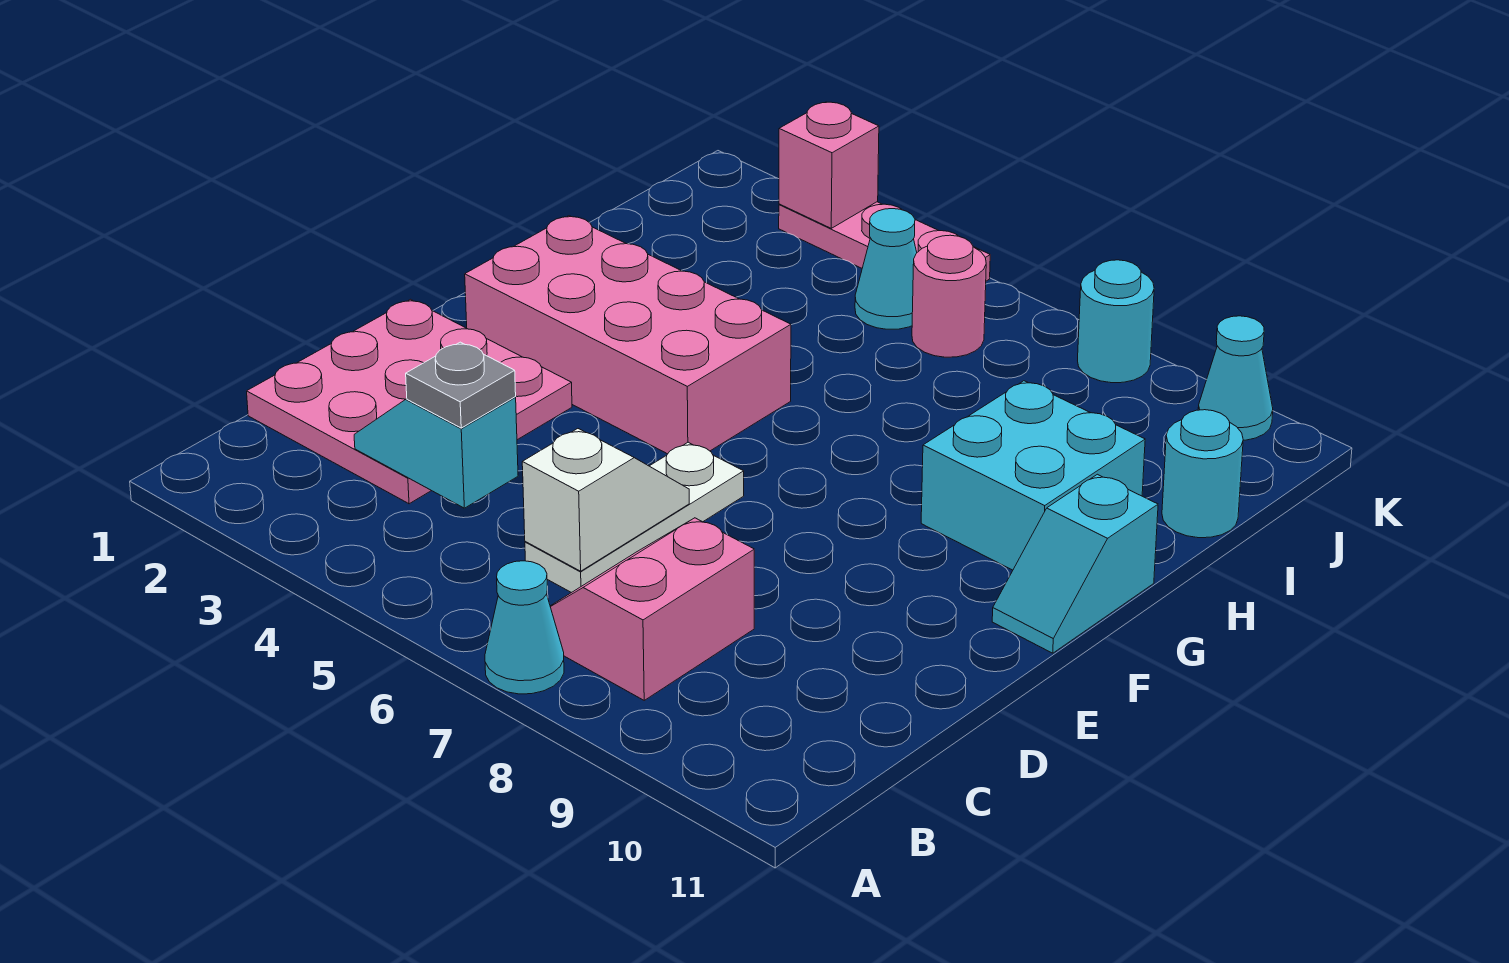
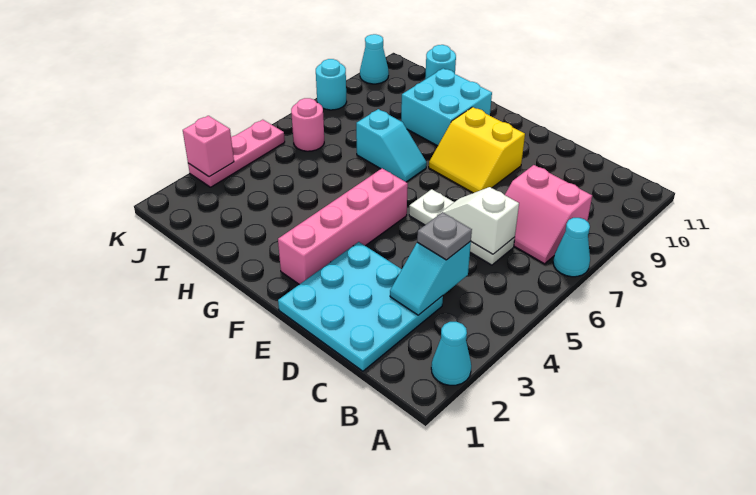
pink plate C1:E3 level 1 -> cyan plate C1:E3 level 1
none -> yellow slope E8:F9 level 1 top 9
pink brick F2:G5 level 1 -> pink brick F2:F5 level 1
cyan slope F11:G11 level 1 top G -> cyan slope G7:H7 level 1 top H
cyan cone J5 level 1 -> cyan cone A2 level 1

